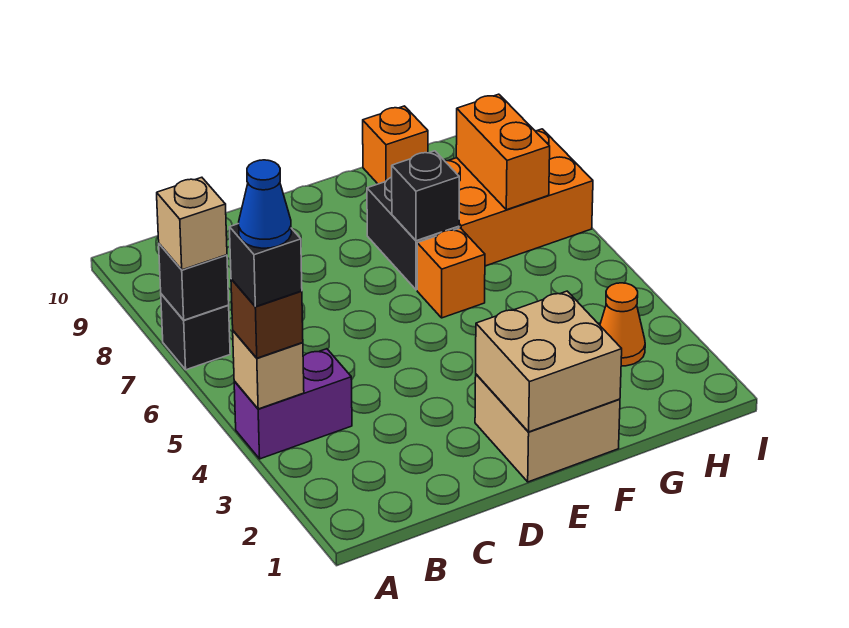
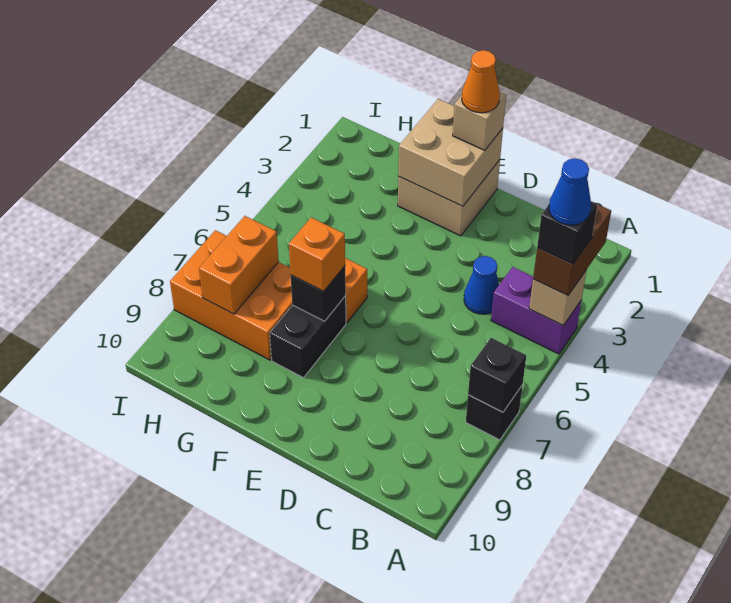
brown brick A4 level 3 -> brown brick A3:A4 level 3
tan brick A7 level 3 -> tan brick E1 level 3
none -> blue cone C4 level 1
orange brick G10 level 1 -> orange brick F7 level 3
orange cone H3 level 1 -> orange cone E1 level 4

